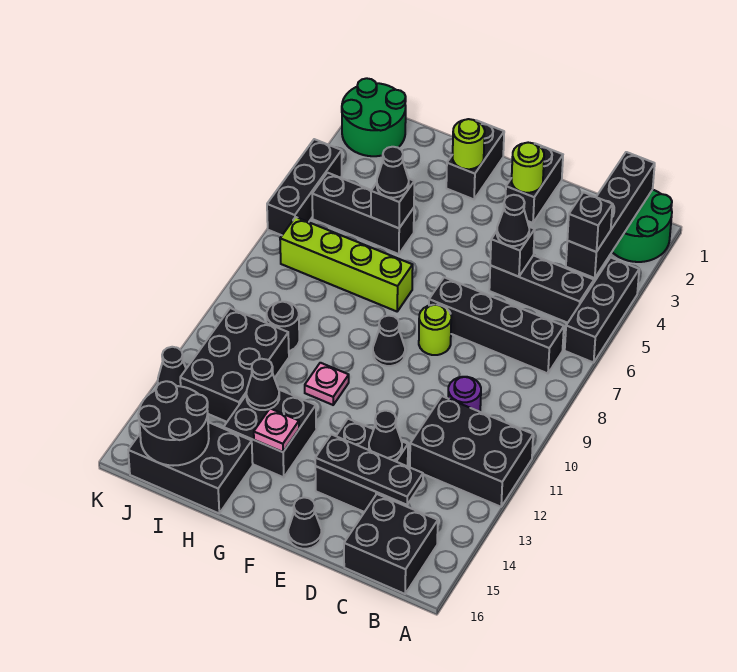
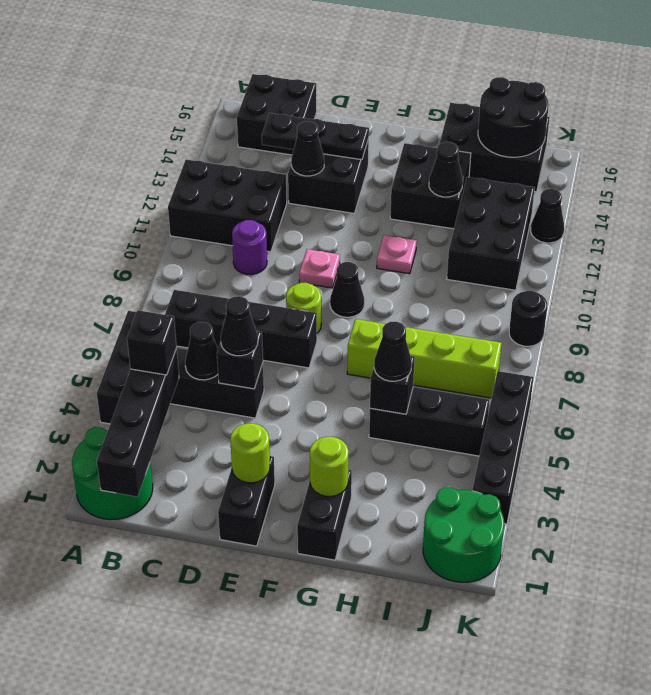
black cone E16 level 1 -> black cone C5 level 2
pink plate G14 level 2 -> pink plate E10 level 1
black round brick I10 level 1 -> black round brick K9 level 1
black brick K4:K6 level 1 -> black brick K3:K6 level 1

